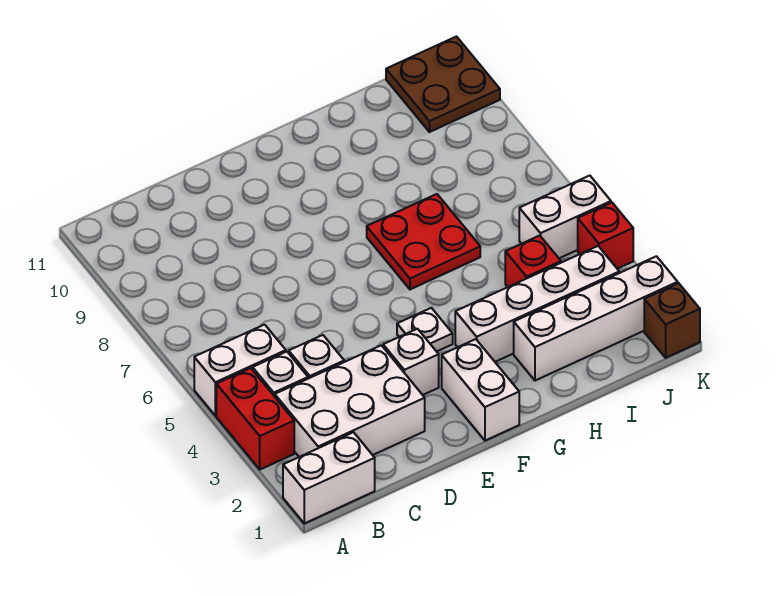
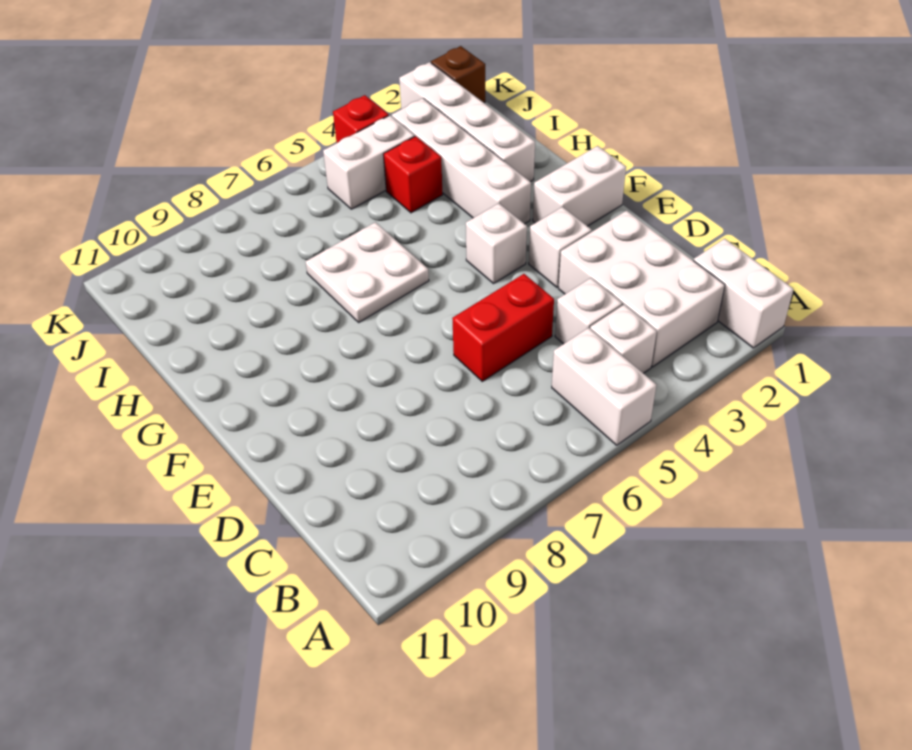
red brick A3:A4 level 1 -> red brick D5:D6 level 1
white plate F4 level 1 -> white brick F4 level 1
red plate G6:H7 level 1 -> white plate G6:H7 level 1
white brick J5:K5 level 1 -> white brick J4:J5 level 1
brown plate J10:K11 level 1 -> none

